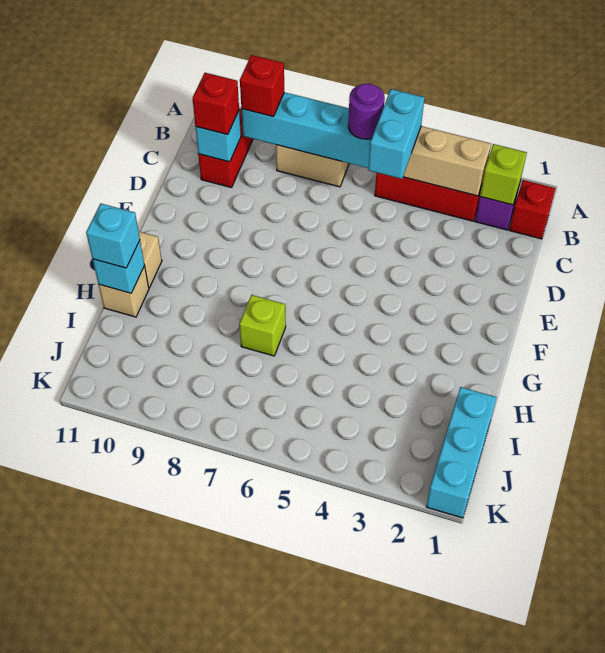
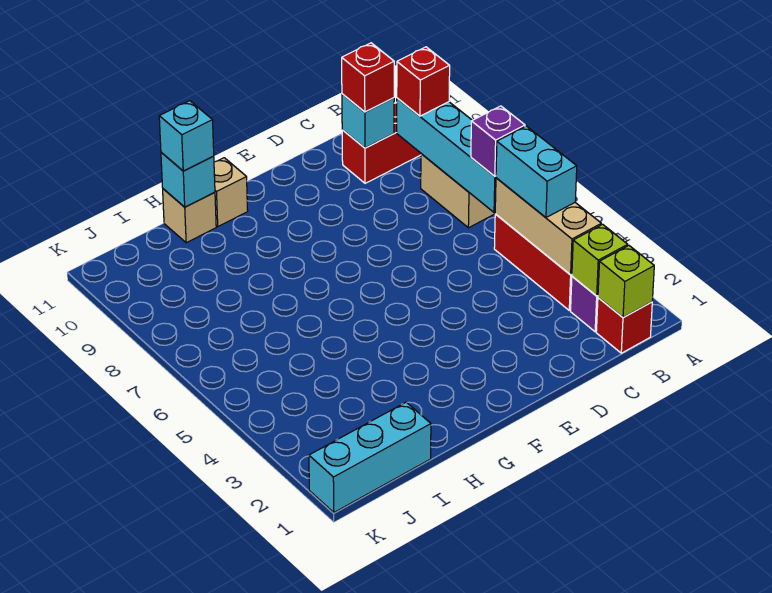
cyan brick B5:C5 level 3 -> cyan brick B4:B5 level 3
purple round brick B6 level 3 -> purple brick B6 level 3
lime brick H7 level 1 -> lime brick B1 level 2

